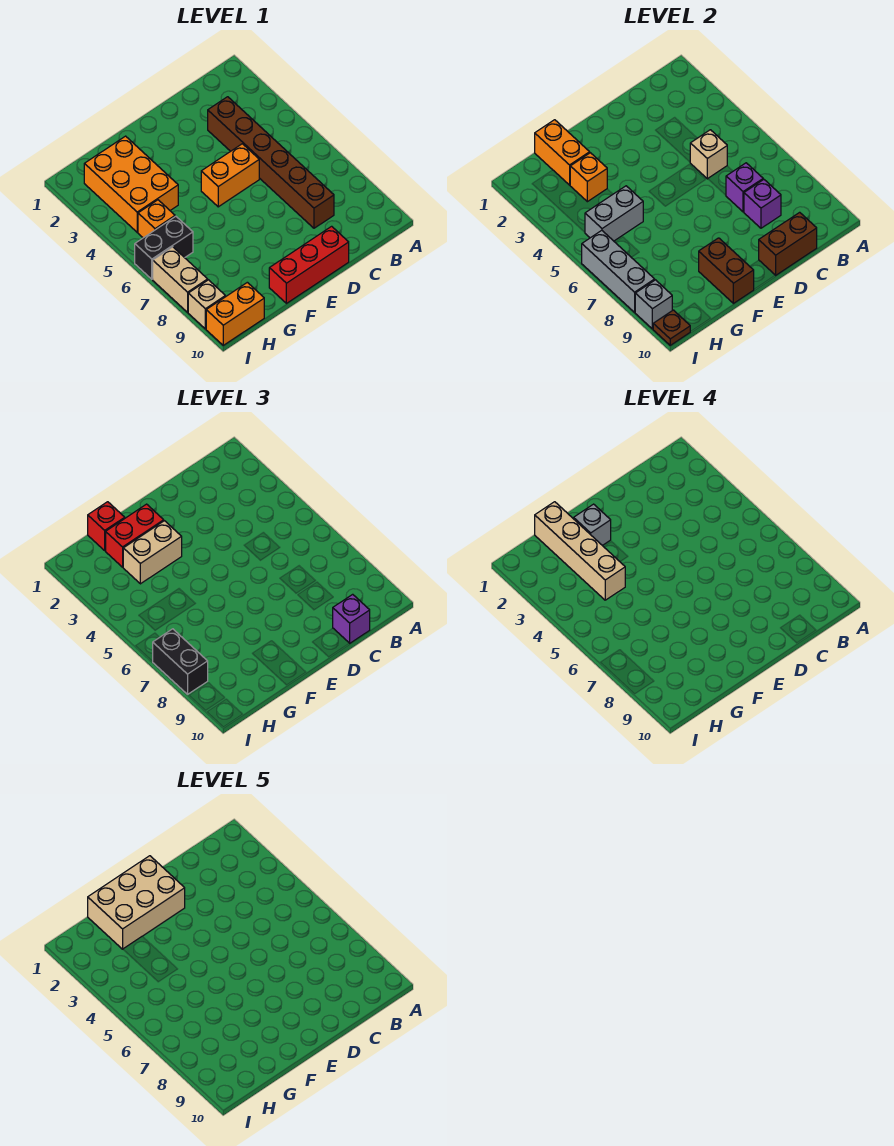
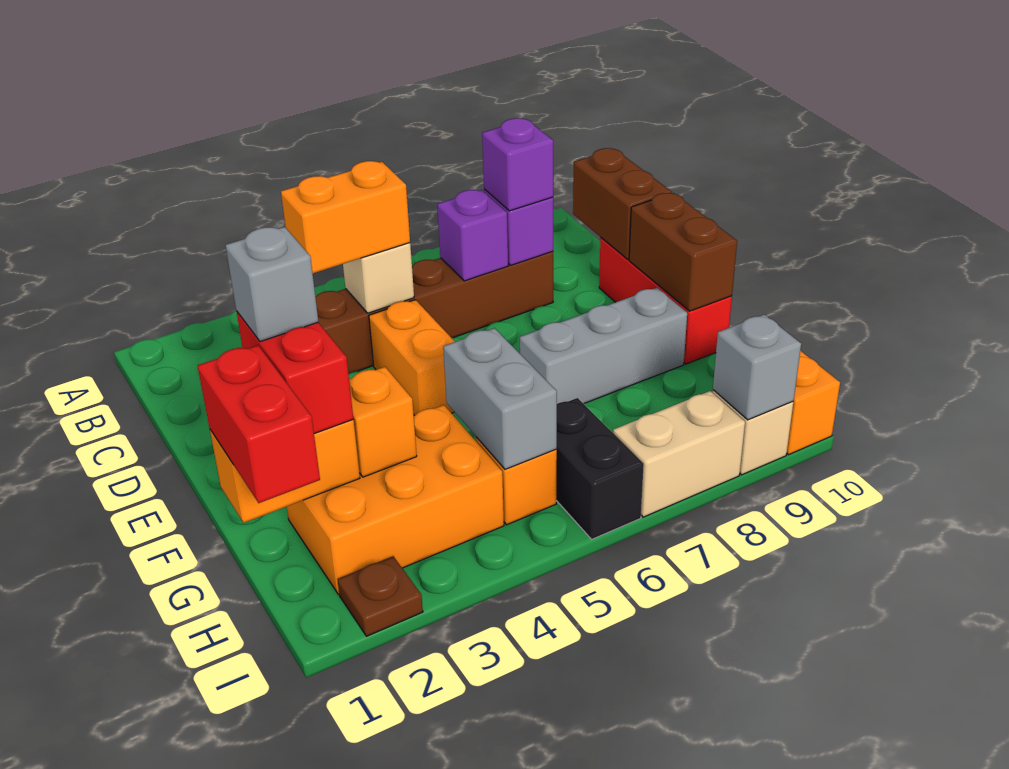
none -> orange brick C4:C5 level 3
purple brick C10 level 3 -> purple brick C8 level 3
tan brick E1:G2 level 5 -> none
tan brick F3:G3 level 3 -> none
brown brick F9:F10 level 2 -> brown brick E10:F10 level 2
red brick G1 level 3 -> red brick G1:H1 level 3
tan brick G1:G4 level 4 -> none
grey brick I6:I8 level 2 -> grey brick F7:F9 level 1
black brick I7:I8 level 3 -> none
brown plate I10 level 2 -> brown plate I2 level 1

